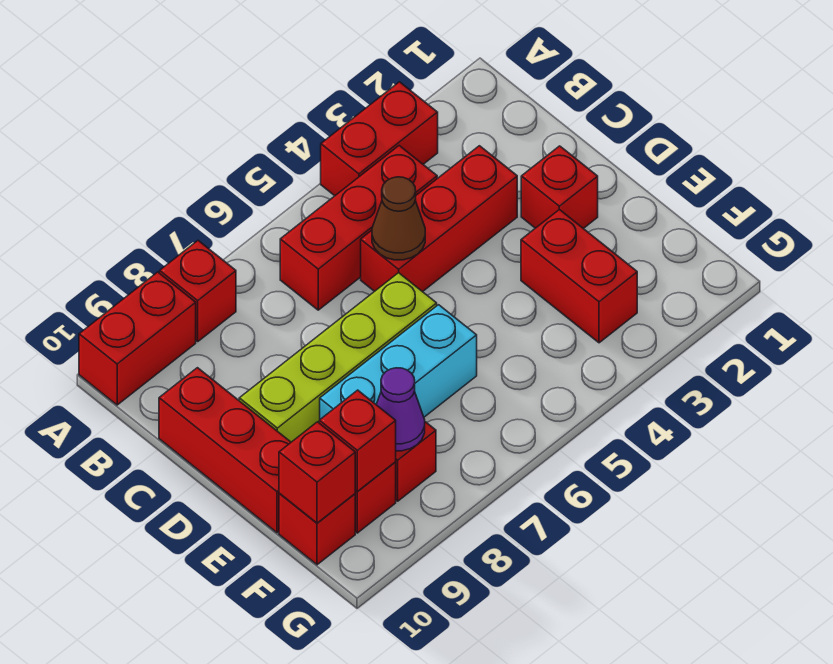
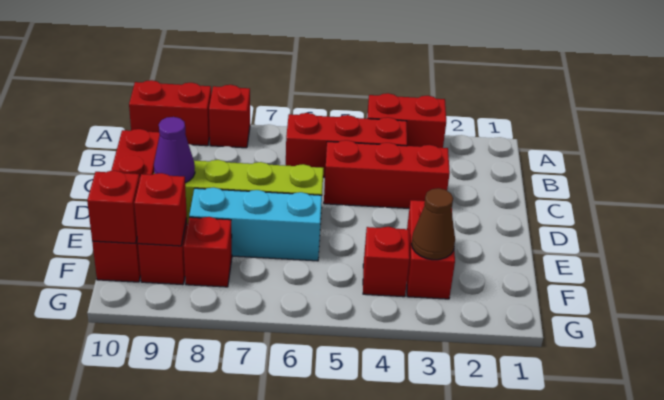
brown cone C5 level 2 -> brown cone F3 level 2
red brick D2 level 1 -> red brick F4 level 1
purple cone F8 level 2 -> purple cone D9 level 2

